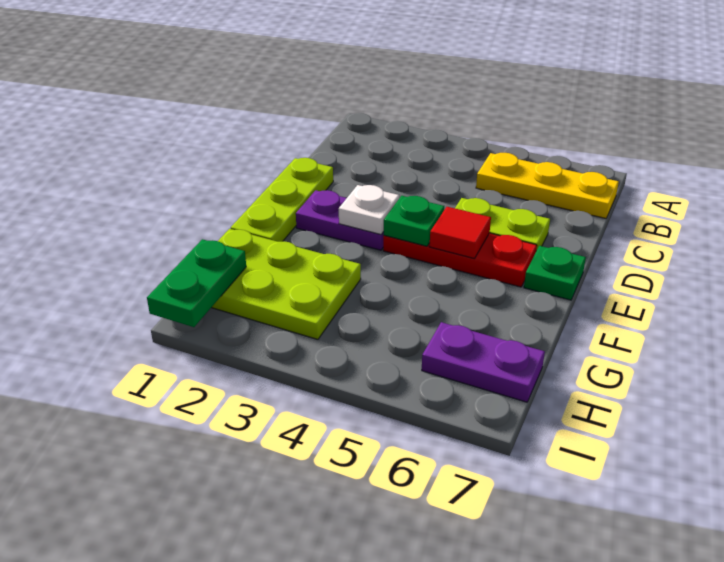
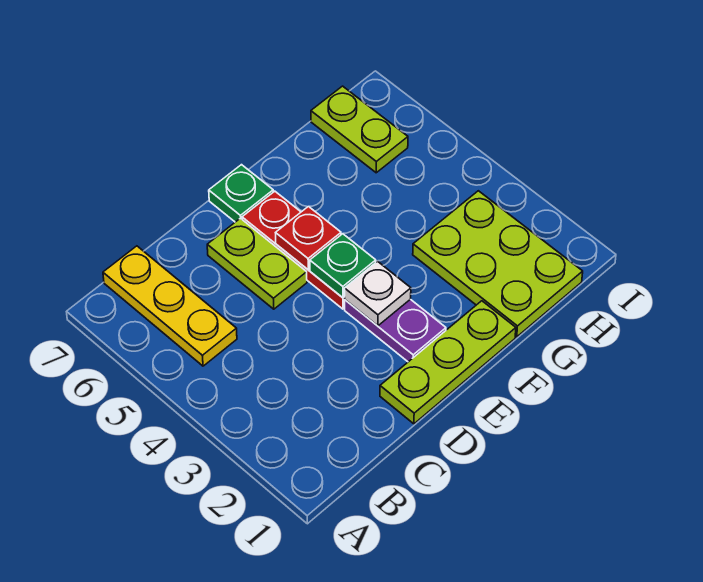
red tile E5 level 2 -> red plate E5 level 2
green plate H1:I1 level 2 -> none
purple plate H6:H7 level 1 -> lime plate H6:H7 level 1

